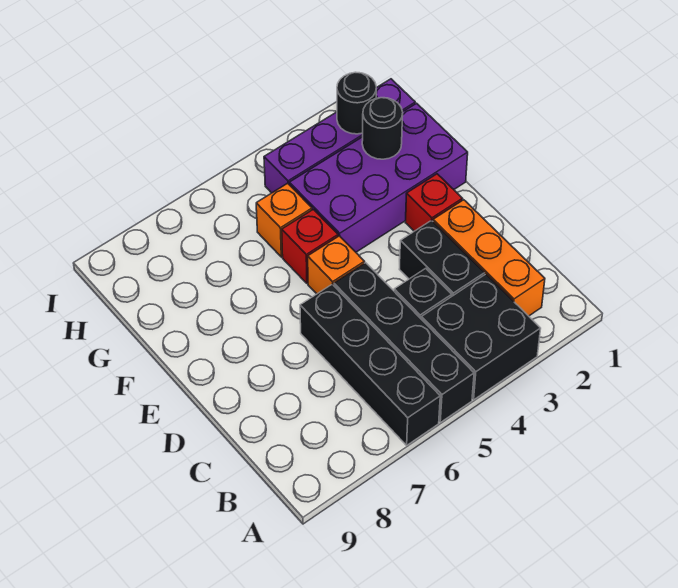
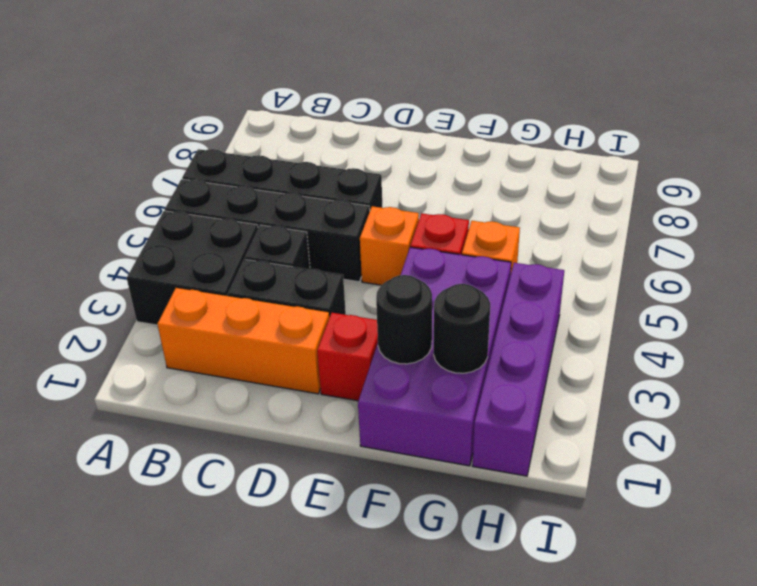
black round brick H2 level 2 -> black round brick F2 level 2

